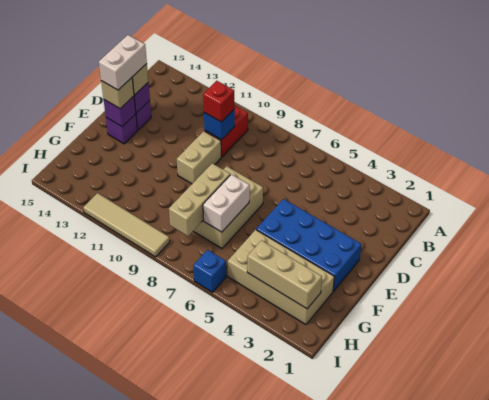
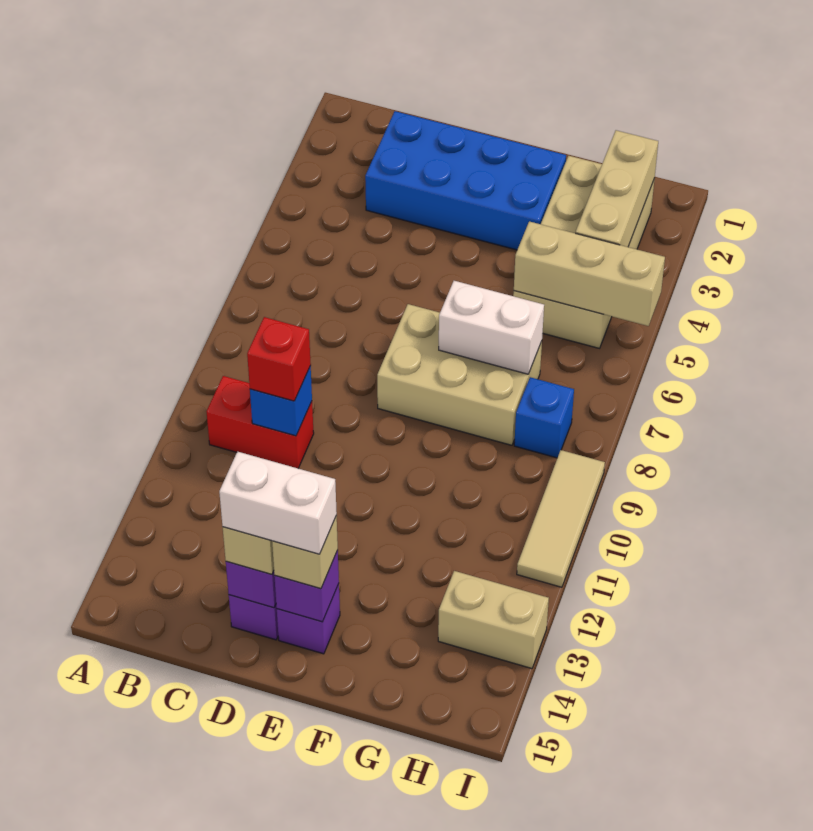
tan brick D10:E10 level 1 -> tan brick H13:I13 level 1
blue brick E2:F5 level 1 -> blue brick C2:F3 level 1
tan brick F8:H8 level 2 -> tan brick G5:I5 level 2
blue brick I6 level 1 -> blue brick H8 level 1
tan tile I9:I12 level 1 -> tan tile I9:I11 level 1

